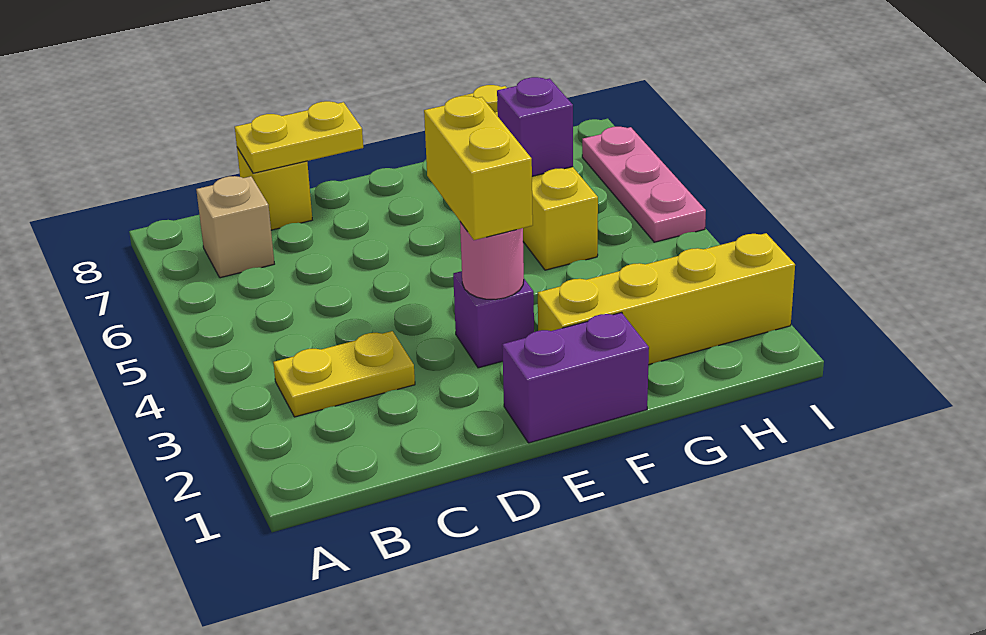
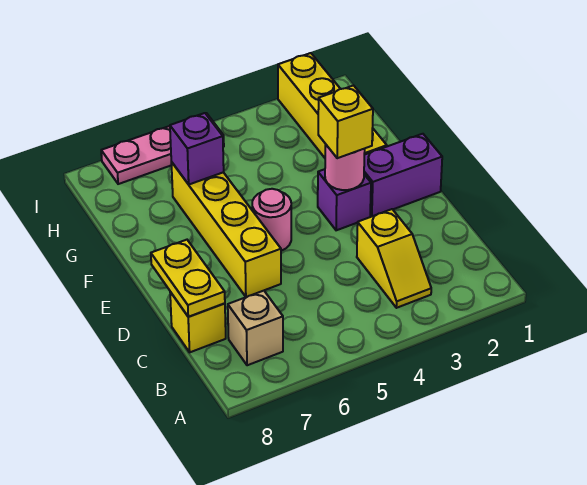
yellow plate B3:C3 level 1 -> yellow slope B3:C3 level 1 top C
purple brick E1:F1 level 1 -> purple brick E1:E2 level 1
yellow brick E3:E4 level 3 -> yellow brick E3 level 3
none -> pink round brick E5 level 1
yellow brick G5:G8 level 1 -> yellow brick D6:G6 level 1

